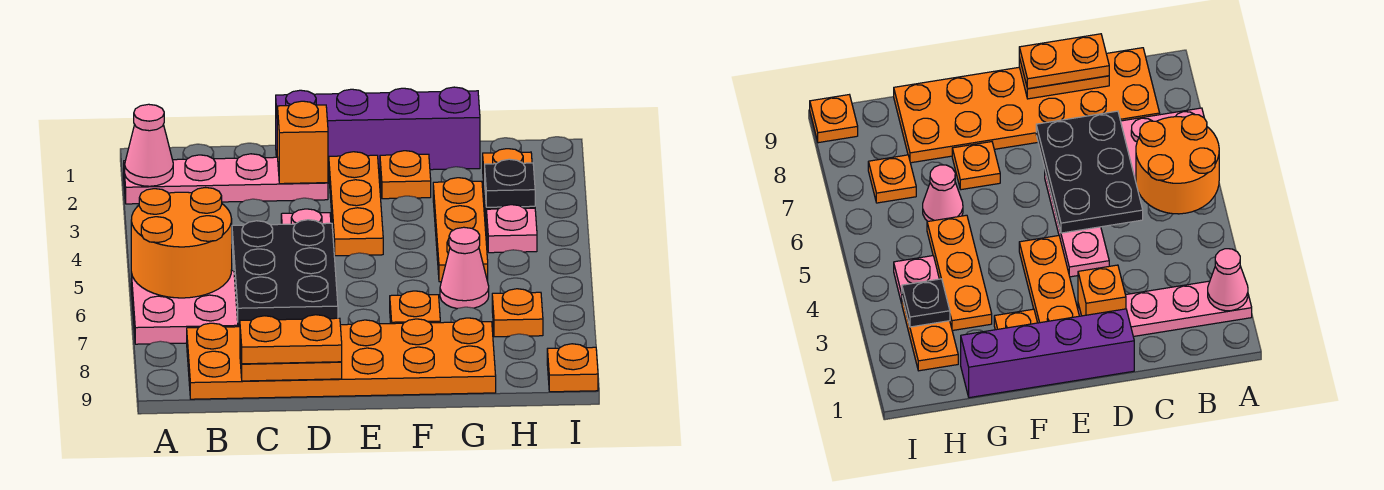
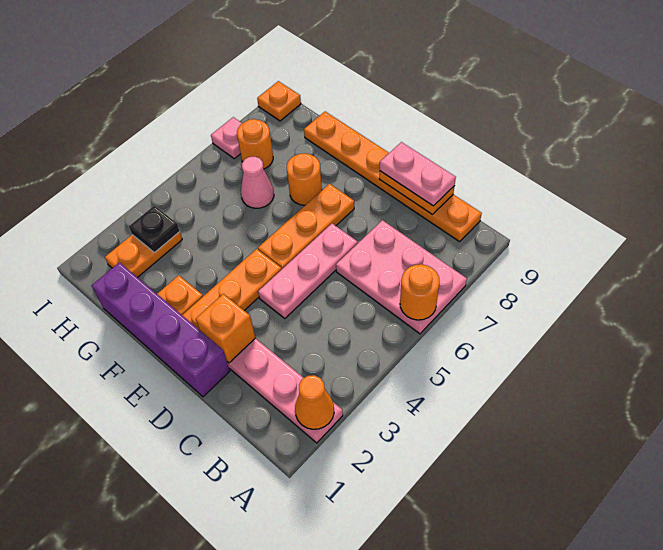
pink cone A2 level 2 -> orange cone A2 level 2
orange round brick A5:B6 level 2 -> orange round brick A6 level 2
orange plate B8:G9 level 1 -> orange plate B9:G9 level 1
black plate C5:D7 level 2 -> none
orange plate C9:D9 level 3 -> pink plate C9:D9 level 3
orange plate F7 level 1 -> orange round brick F7 level 1
orange plate G3:G5 level 1 -> orange plate E5:E7 level 1
pink plate H4 level 1 -> pink plate I7 level 1
orange plate H7 level 1 -> orange round brick H7 level 1

